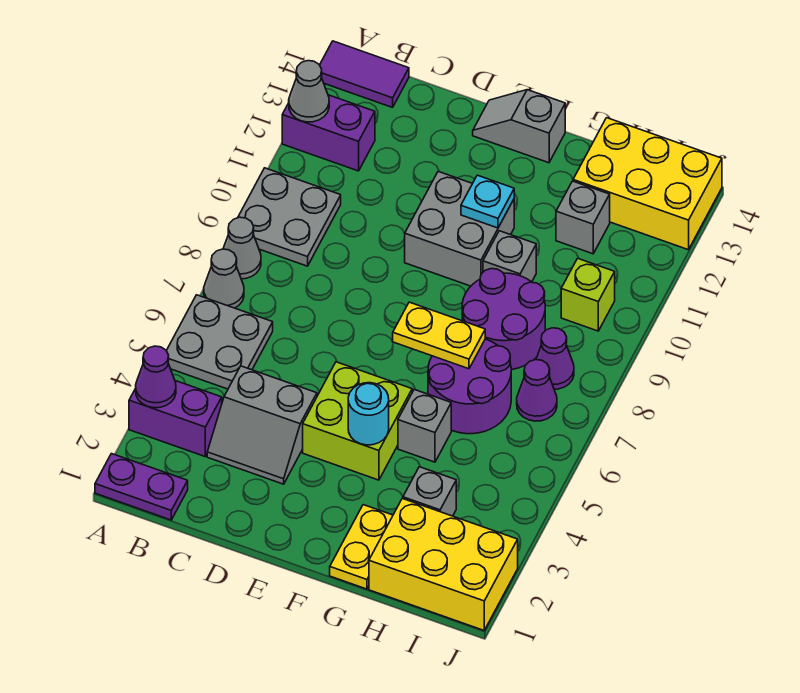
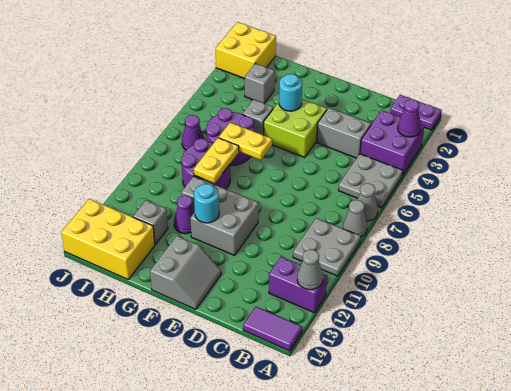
purple brick A3:B3 level 1 -> purple brick A3:B4 level 1
grey slope E14:F14 level 1 top F -> grey slope E13:F14 level 1 top F
cyan plate F11 level 2 -> cyan round brick F11 level 2
yellow plate G1:G2 level 1 -> yellow plate G8:G9 level 2
yellow brick H1:J2 level 1 -> yellow brick I1:J2 level 1
purple cone I8 level 1 -> purple cone G11 level 1
lime brick I10 level 1 -> none

